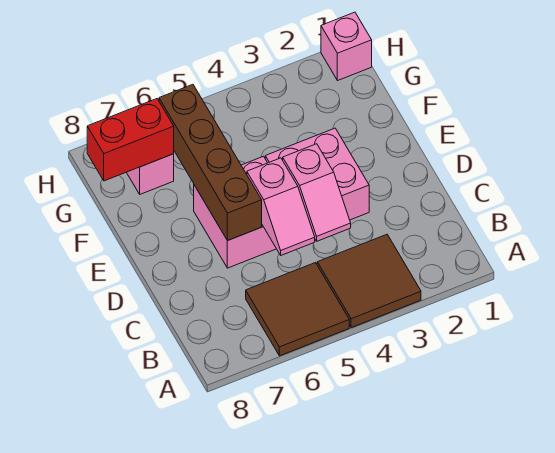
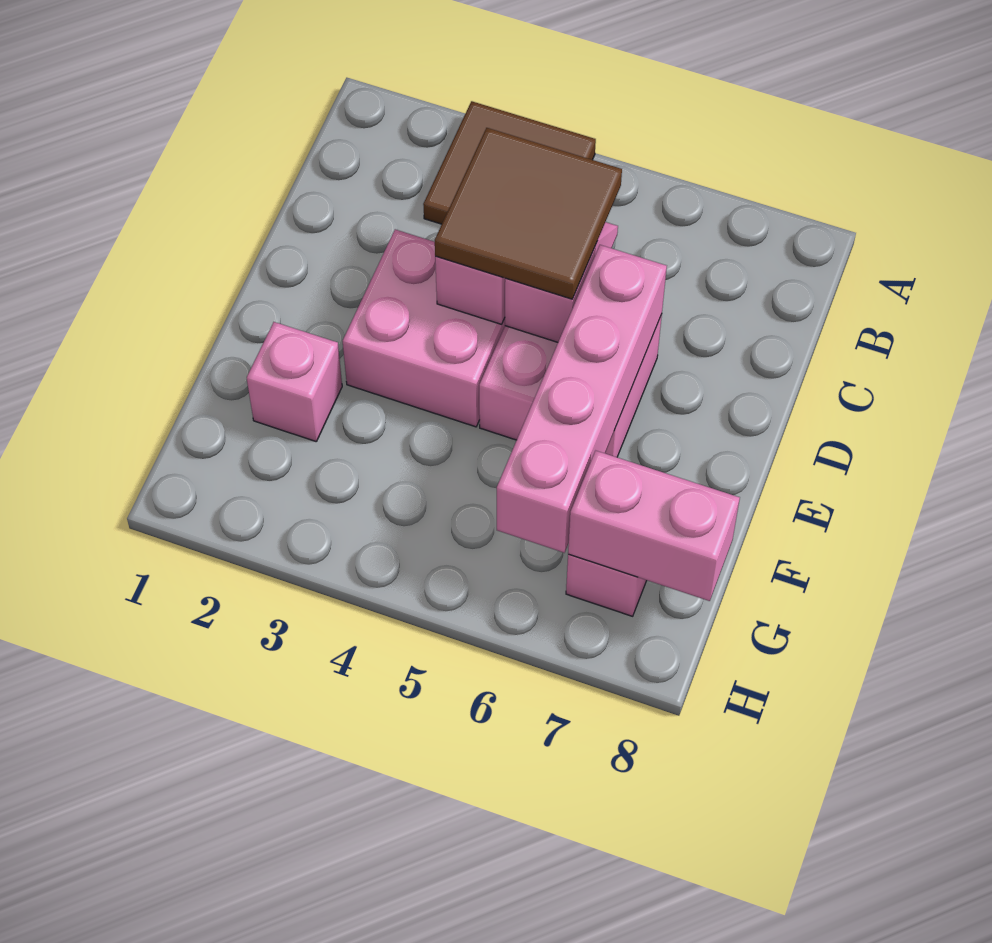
brown tile A5:B6 level 1 -> brown tile C4:D5 level 3
brown brick D6:G6 level 2 -> pink brick D6:G6 level 2
red brick G7:G8 level 2 -> pink brick G7:G8 level 2
pink brick H1 level 1 -> pink brick F2 level 1

